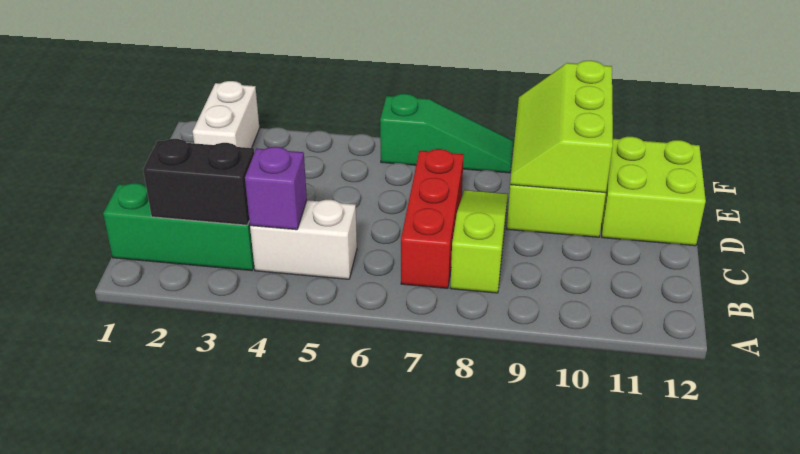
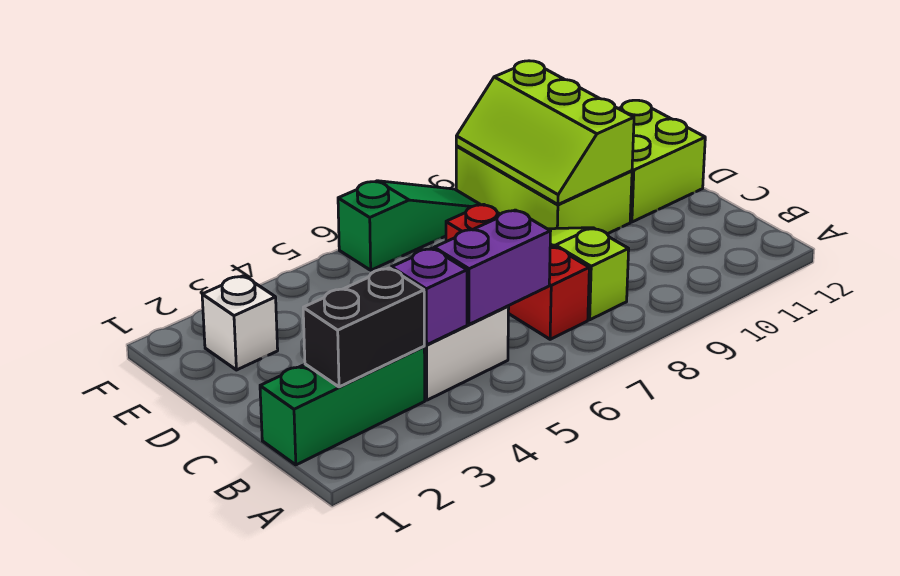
none -> purple brick B5:B6 level 2
white brick E2:F2 level 1 -> white brick E2 level 1

